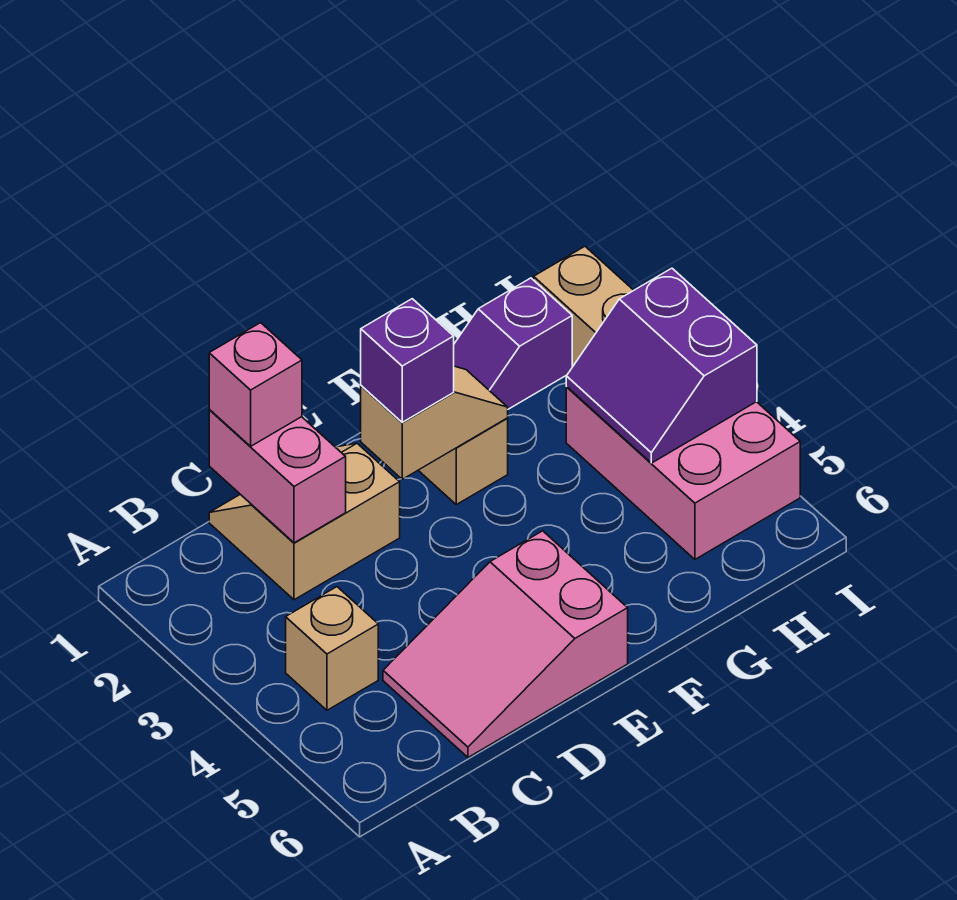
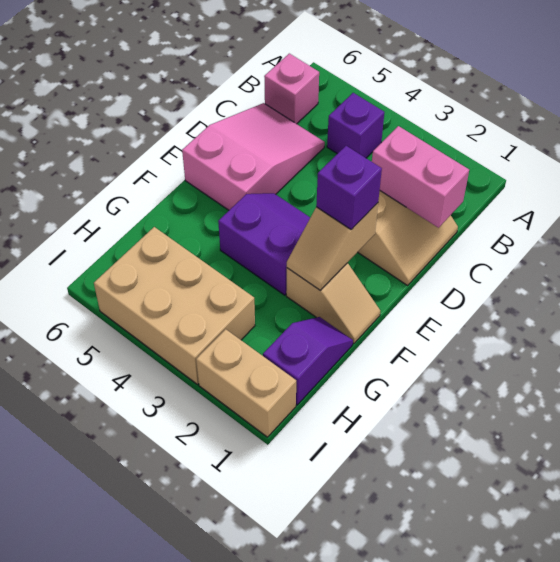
tan brick B4 level 1 -> purple brick B4 level 1
pink brick C1 level 3 -> pink brick B6 level 1
pink brick H3:I5 level 1 -> tan brick H3:I5 level 1
purple slope H3:I4 level 2 top I -> purple slope E3:F4 level 1 top F

